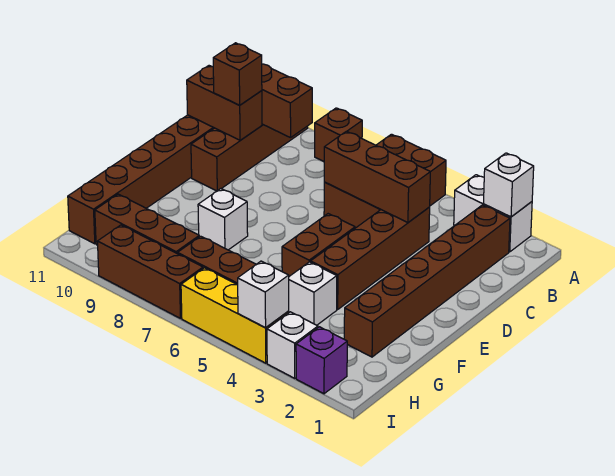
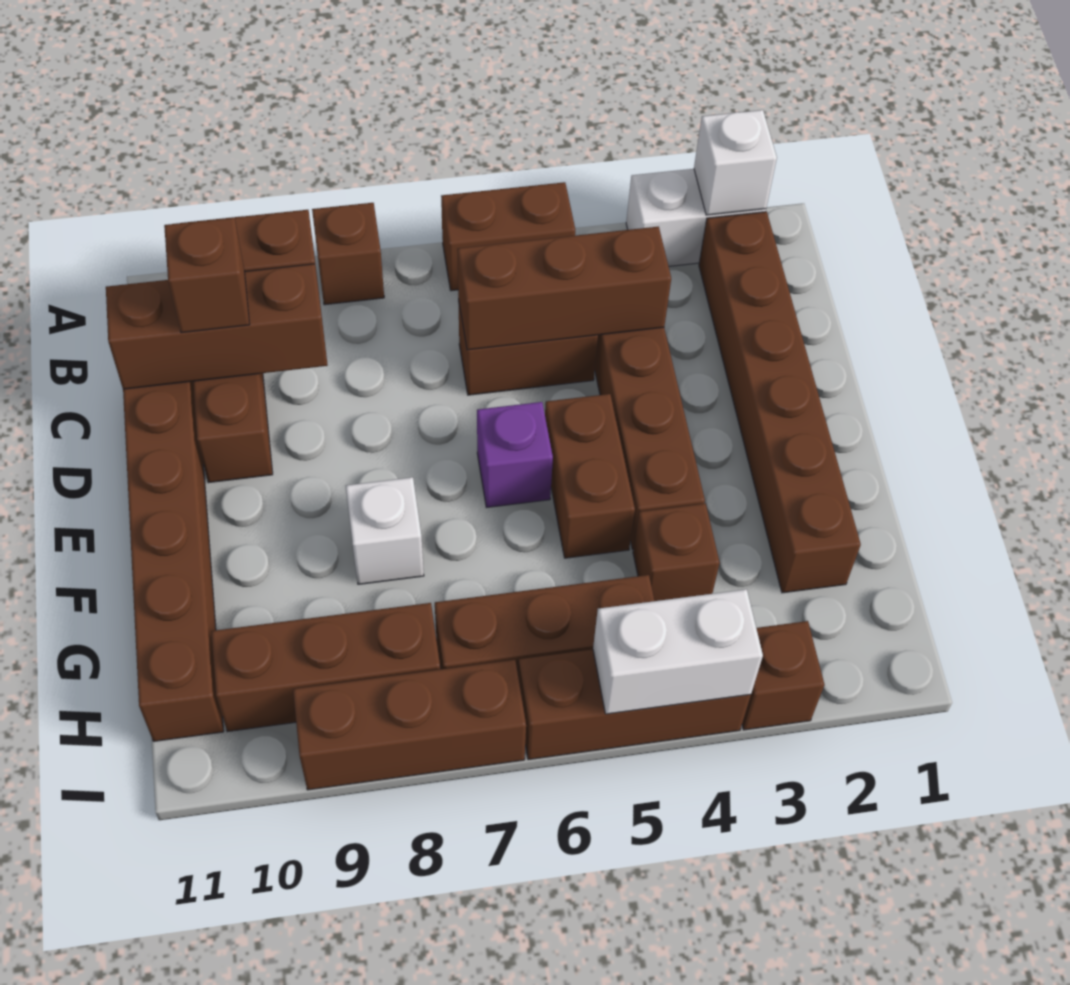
brown brick C10:C11 level 2 -> brown brick C9:C11 level 2
white brick G4 level 1 -> brown brick G4 level 1
purple brick I2 level 1 -> purple brick E6 level 1
white brick I3 level 1 -> brown brick I3 level 1
yellow brick I4:I6 level 1 -> brown brick I4:I6 level 1
white brick I4 level 2 -> white brick I4:I5 level 2

